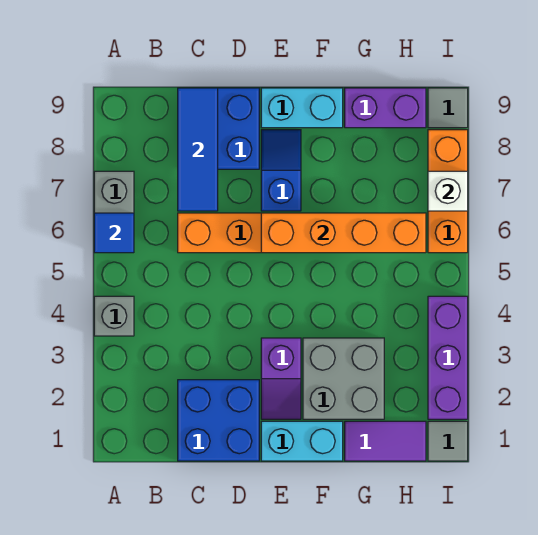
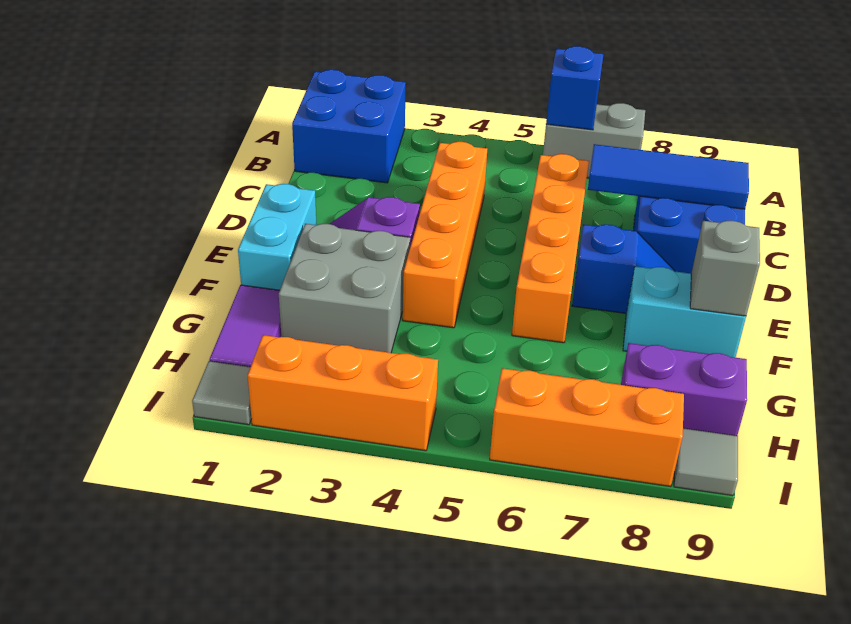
grey brick A4 level 1 -> grey brick F9 level 2
blue tile A6 level 2 -> blue brick A6 level 2
blue brick C1:D2 level 1 -> blue brick A1:B2 level 1
orange brick E6:H6 level 2 -> orange brick C4:F4 level 1
cyan brick E9:F9 level 1 -> cyan brick F8:F9 level 1
purple brick G9:H9 level 1 -> purple brick H8:H9 level 1
purple brick I2:I4 level 1 -> orange brick I2:I4 level 1
white brick I7 level 2 -> none

